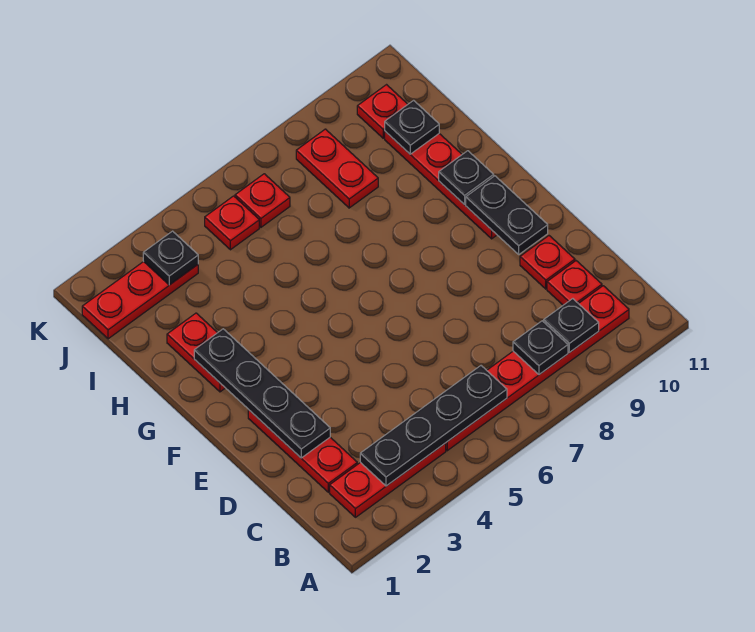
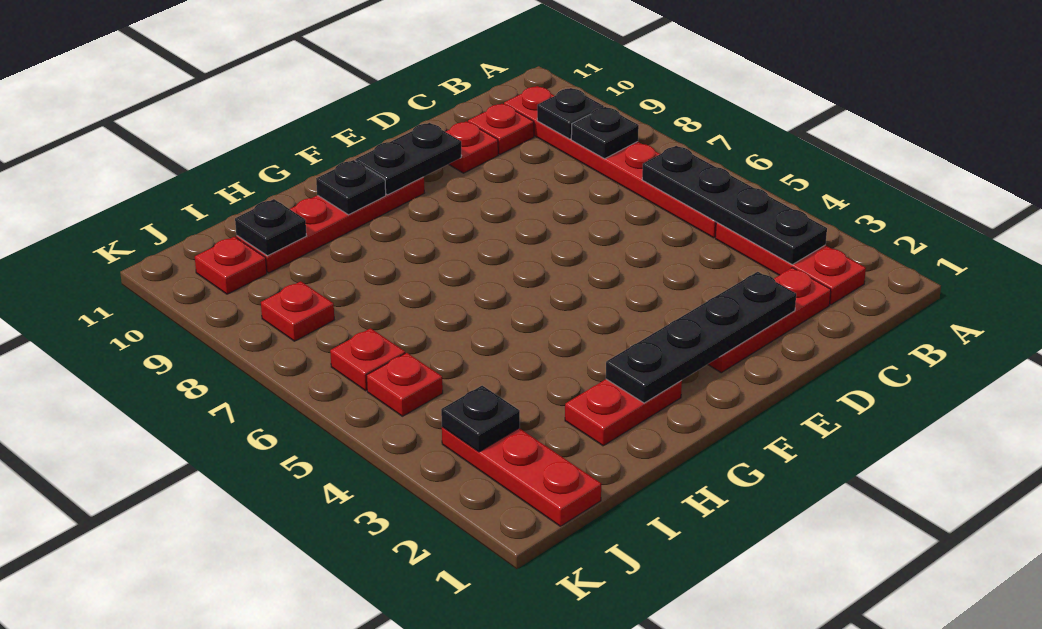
red plate I8:J8 level 1 -> red plate J8 level 1

